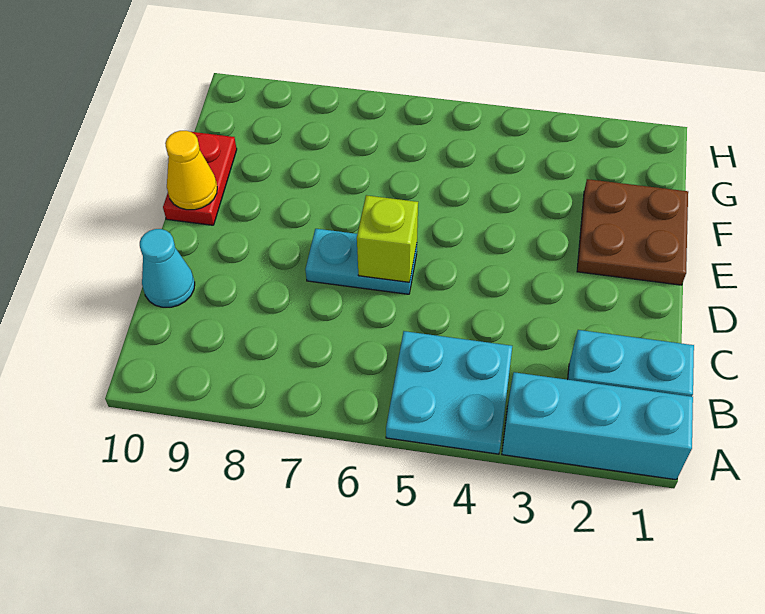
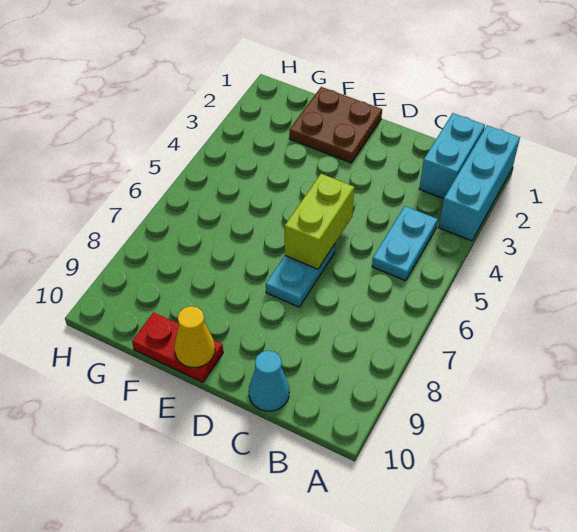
cyan plate A4:B5 level 1 -> cyan plate B4:B5 level 1
lime brick D6 level 2 -> lime brick D5:D6 level 2

